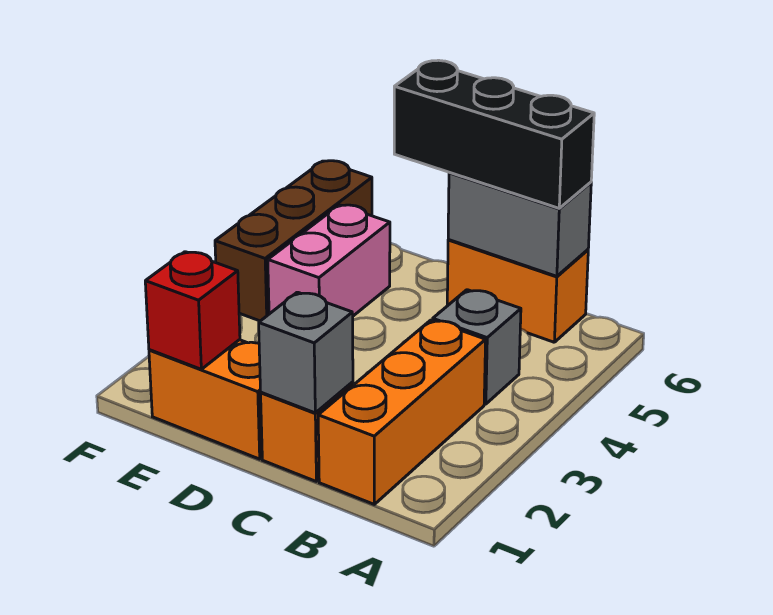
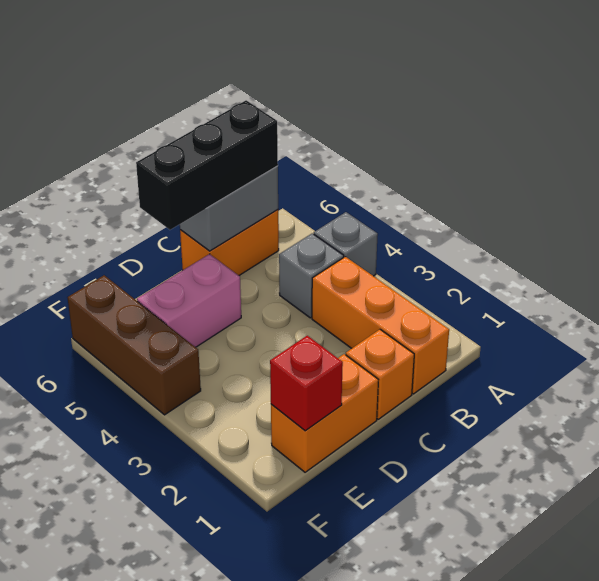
grey brick C1 level 2 -> grey brick A4 level 1
pink brick E4:E5 level 1 -> pink brick D5:E5 level 1

